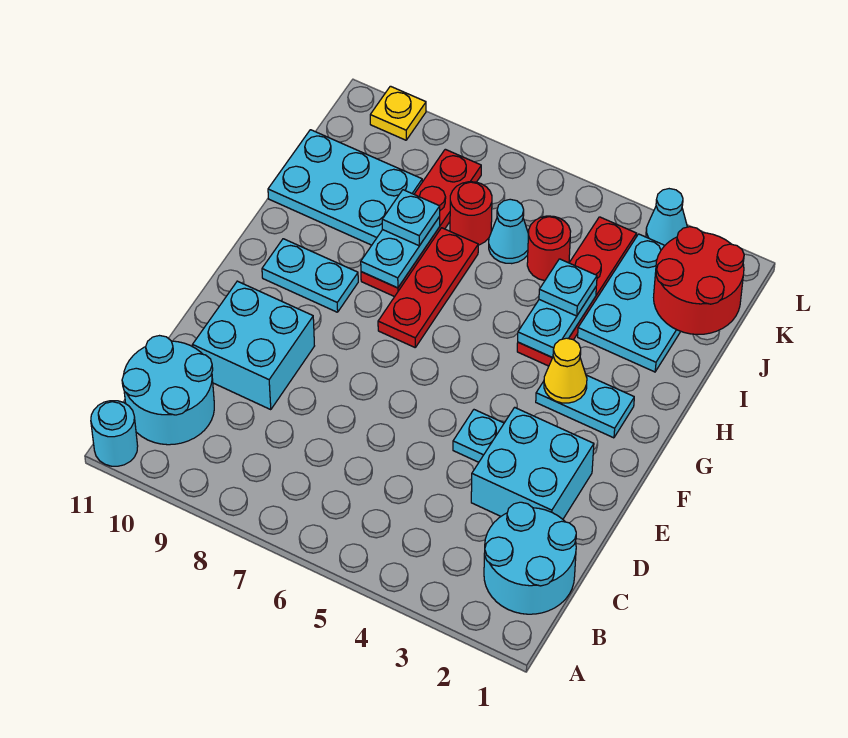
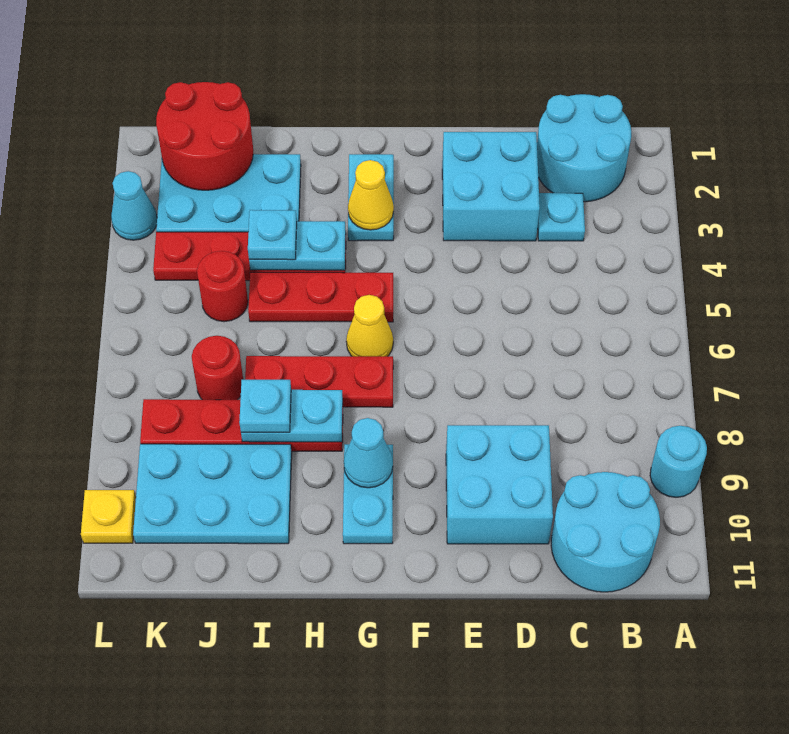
cyan round brick A11 level 1 -> cyan round brick A9 level 1
cyan plate E4 level 1 -> cyan plate C3 level 1
none -> red plate G5:I5 level 1
none -> yellow cone G6 level 1
cyan plate I9:J11 level 1 -> cyan plate I9:K10 level 1
cyan cone J6 level 1 -> cyan cone G9 level 2

